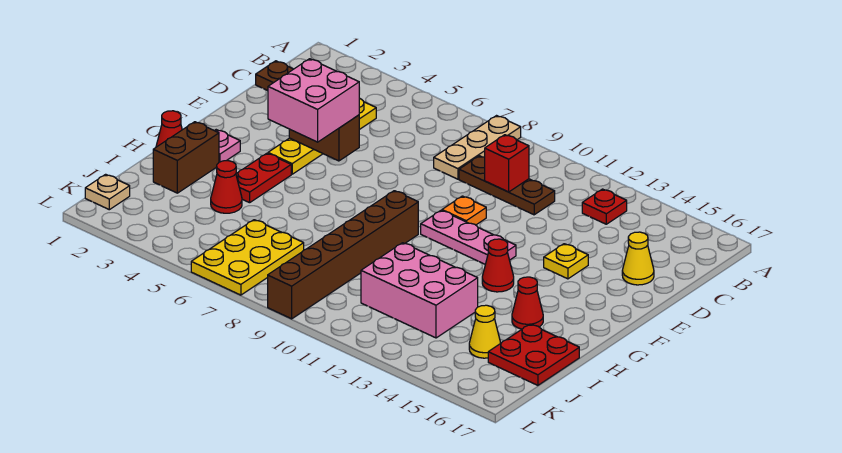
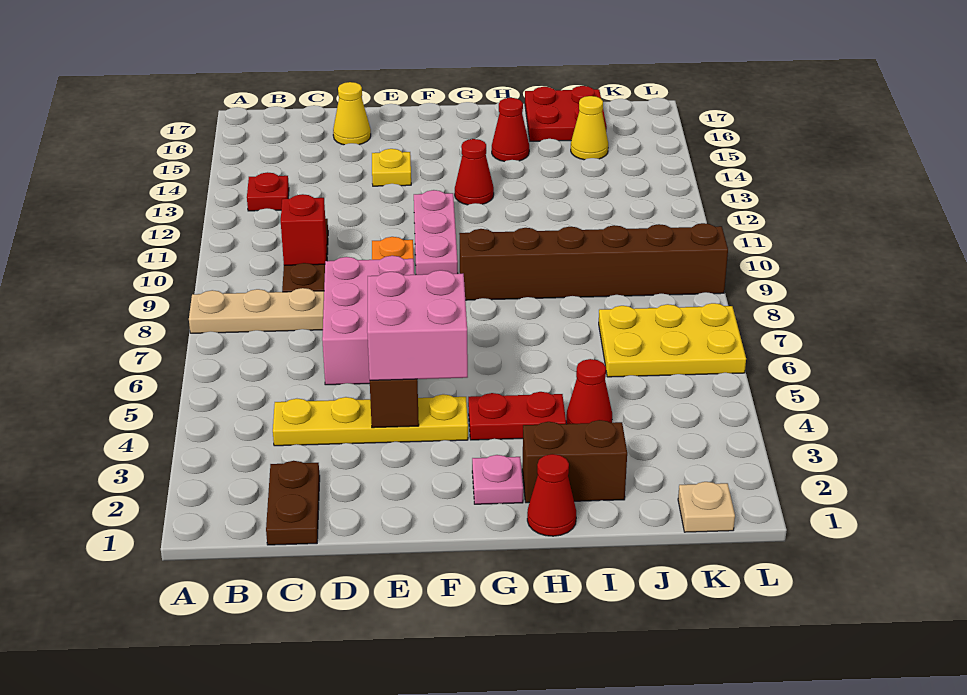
pink brick I11:J13 level 1 -> pink brick D6:E8 level 1

